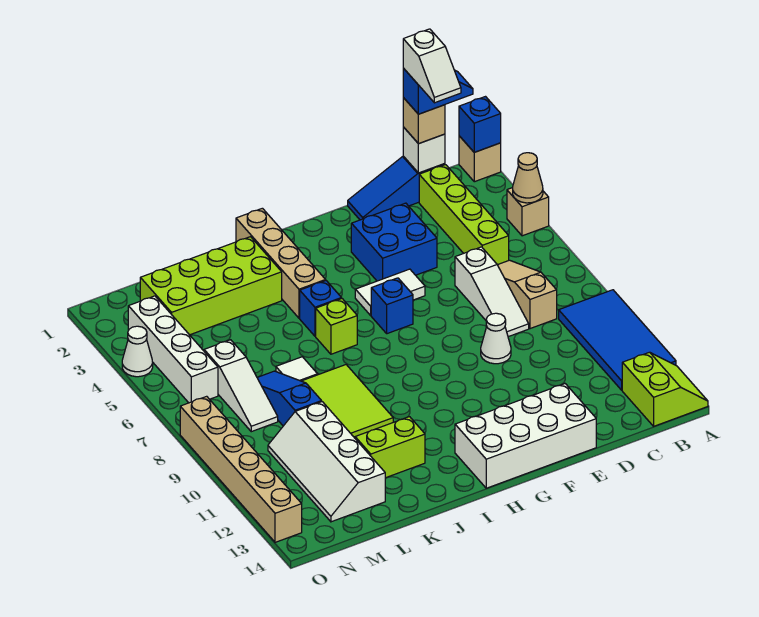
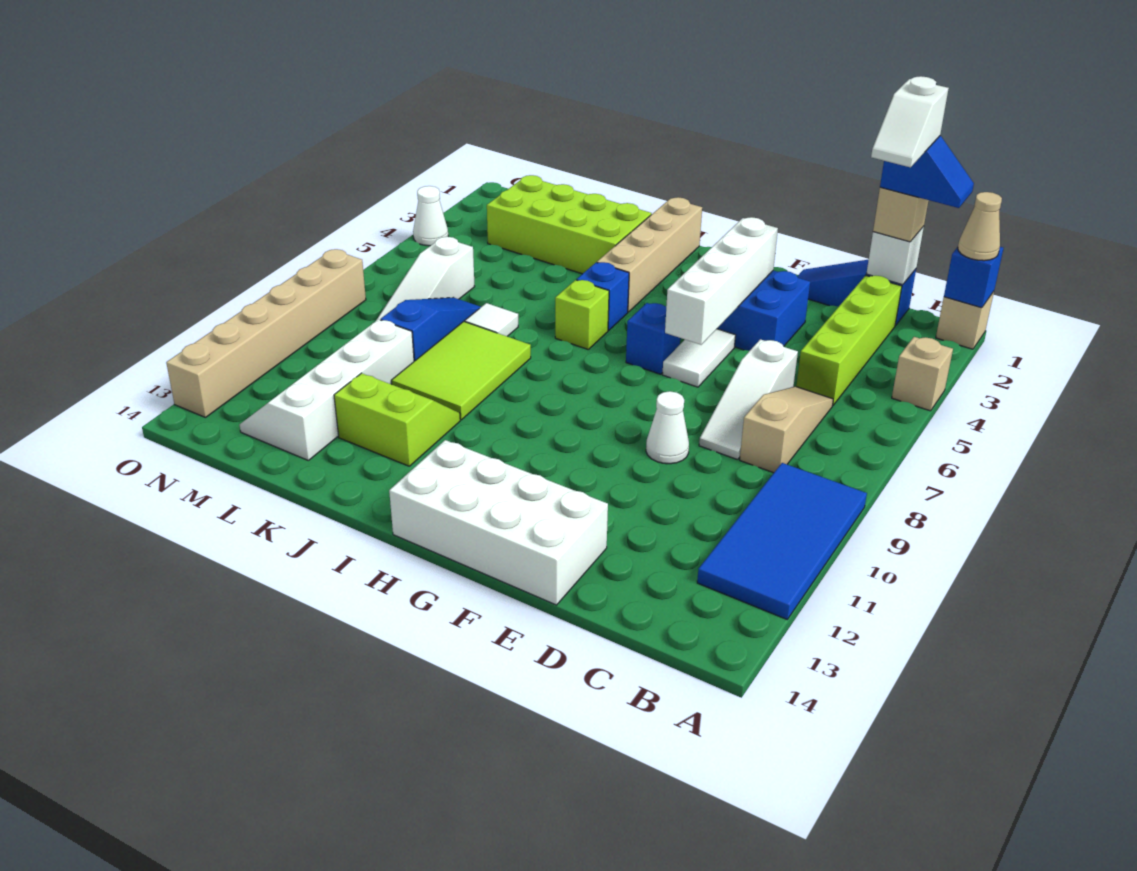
tan cone A4 level 2 -> tan cone A1 level 3
lime slope A13:B14 level 1 top B -> none
white tile F5:G5 level 1 -> white tile F5:F6 level 1
white brick N3:N6 level 1 -> white brick F3:F6 level 2

